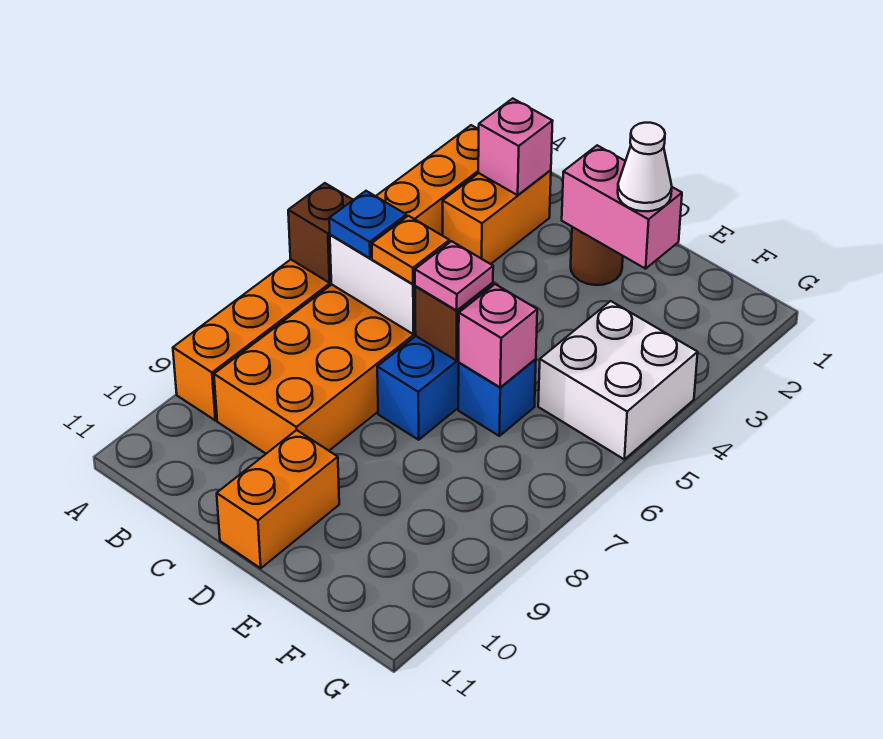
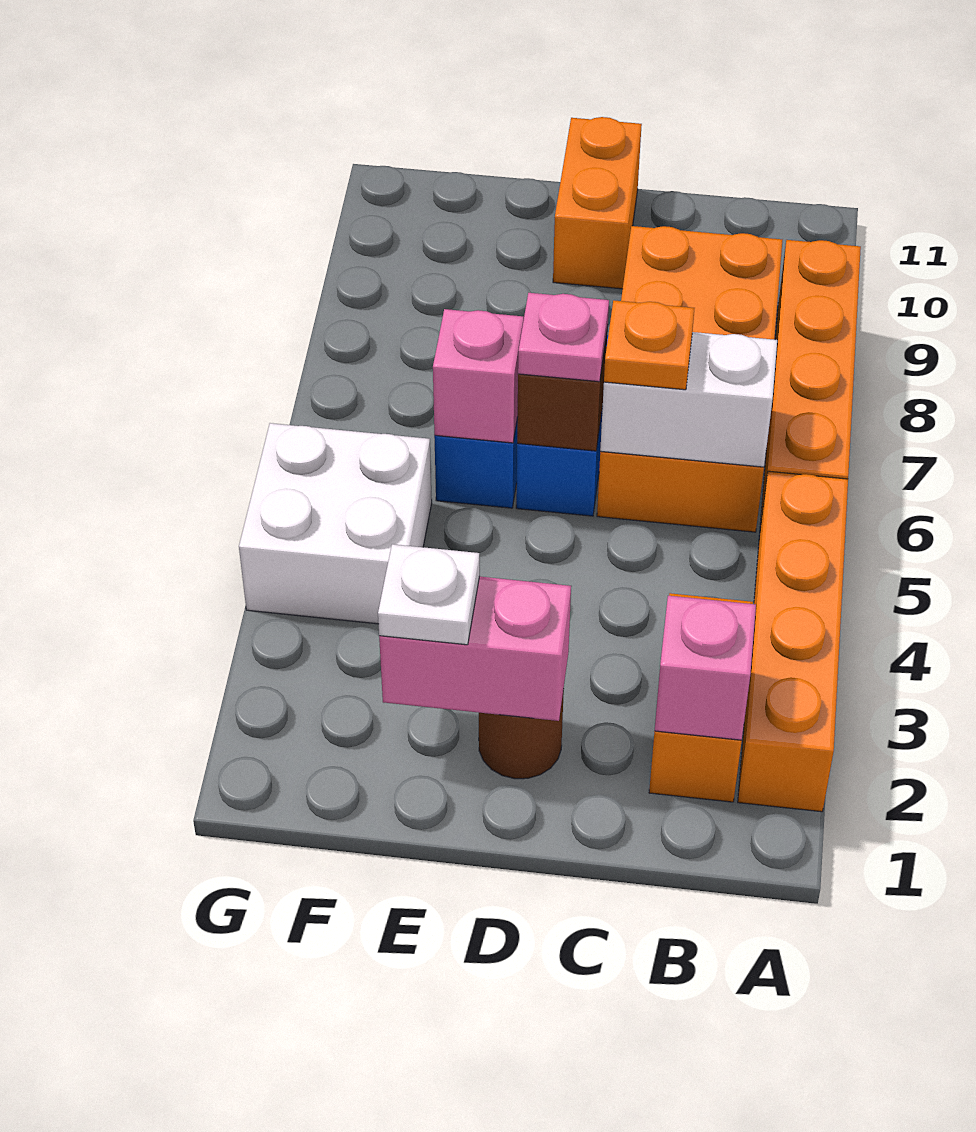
brown brick A6 level 2 -> none
blue plate B6 level 3 -> none
white cone E2 level 3 -> white plate E2 level 3

